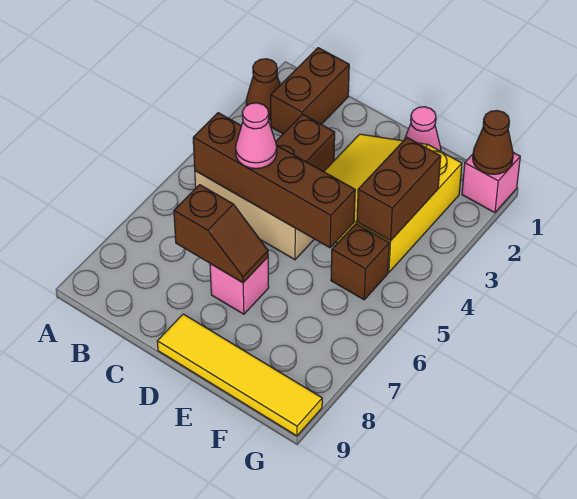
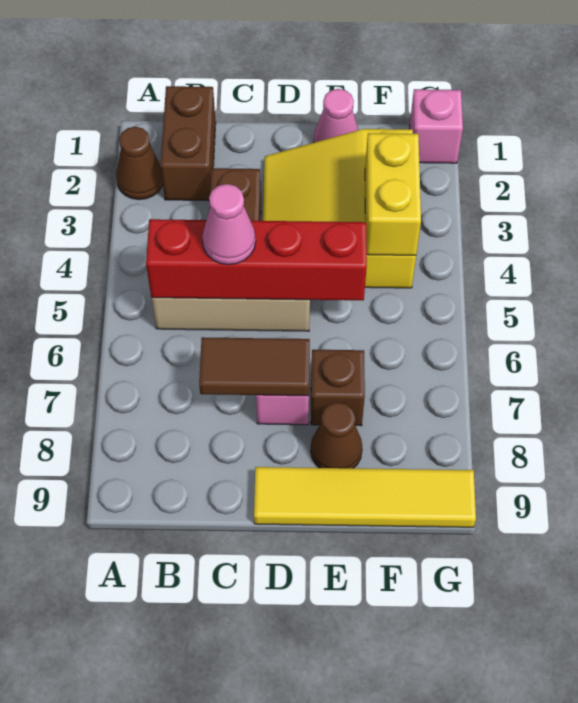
brown brick B5:E5 level 2 -> red brick B5:E5 level 2
brown slope C7:D7 level 2 top C -> brown tile C7:D7 level 2
brown brick F3:F4 level 2 -> yellow brick F3:F4 level 2
brown brick F5 level 1 -> brown brick E7 level 1
brown cone G1 level 2 -> brown cone E8 level 1

